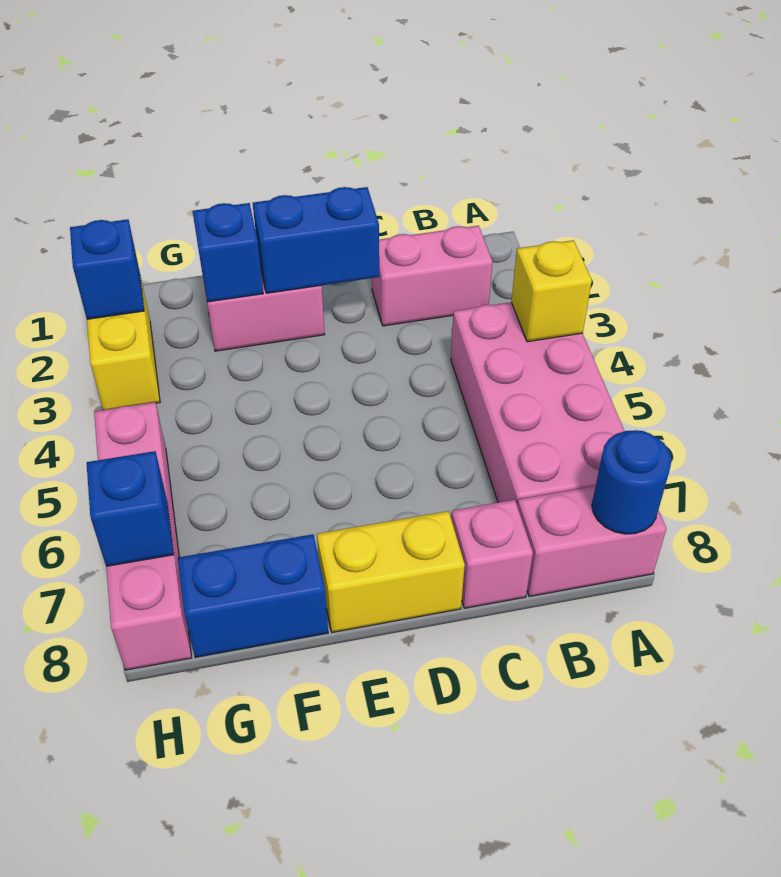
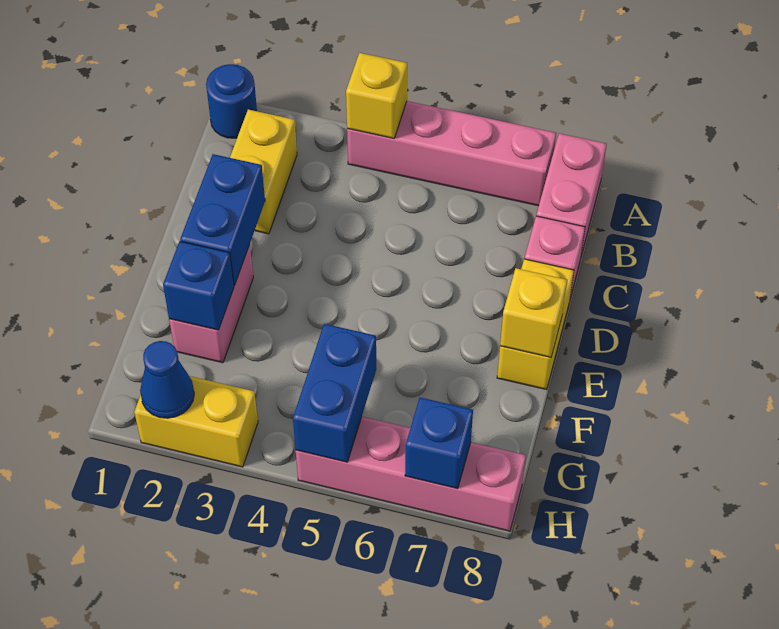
pink brick A4:B7 level 1 -> pink brick A4:A7 level 1
blue round brick A8 level 2 -> blue round brick A1 level 1
pink brick B2:C2 level 1 -> yellow brick B2:C2 level 1
none -> yellow brick E8 level 2
blue brick F8:G8 level 1 -> blue brick G5:H5 level 2
blue brick H2 level 2 -> blue cone H2 level 2

